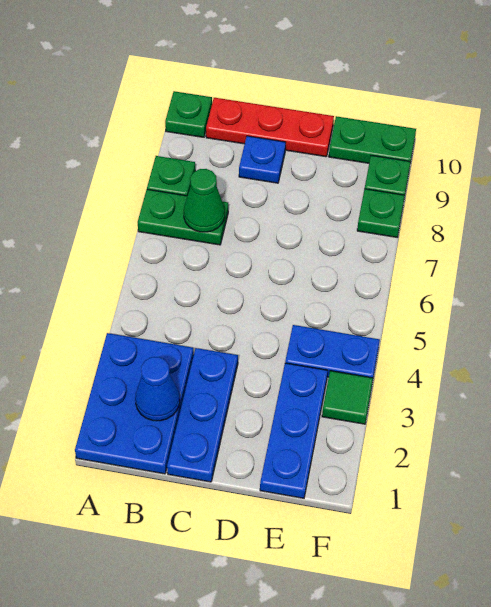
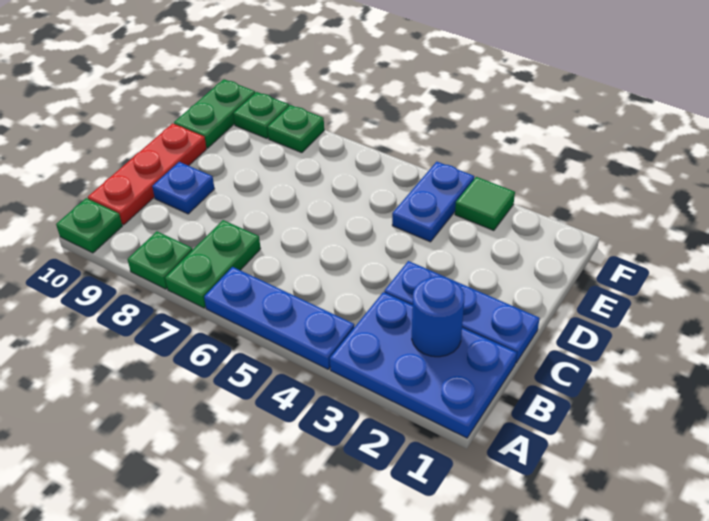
blue cone B2 level 2 -> blue round brick B2 level 2
green cone B7 level 2 -> none
blue plate E1:E3 level 1 -> blue plate A4:A6 level 1

